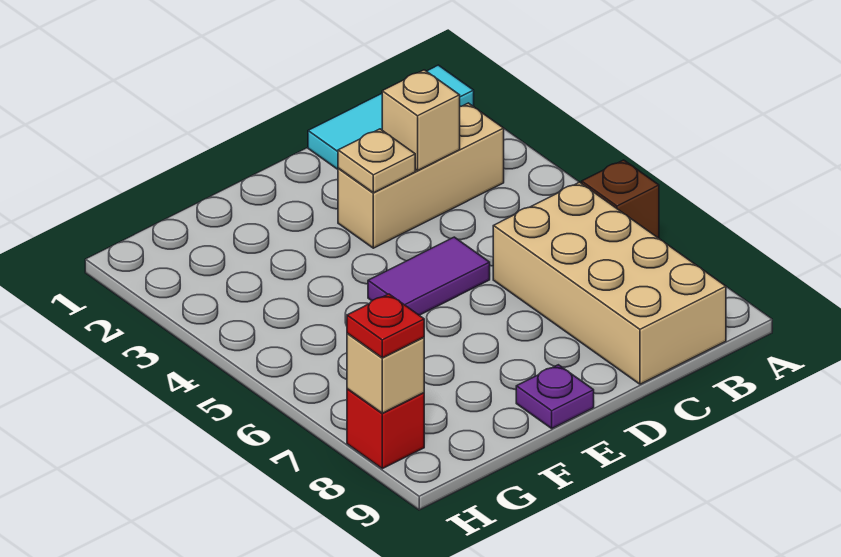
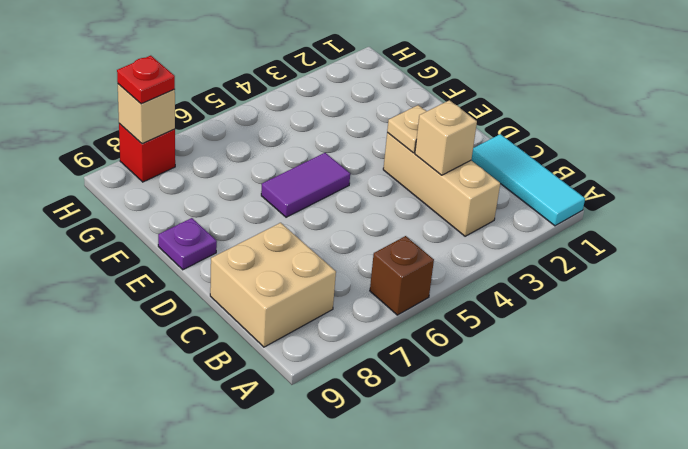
tan brick B6:C9 level 1 -> tan brick B8:C9 level 1
purple tile D5:E5 level 1 -> purple tile E5:E6 level 1

